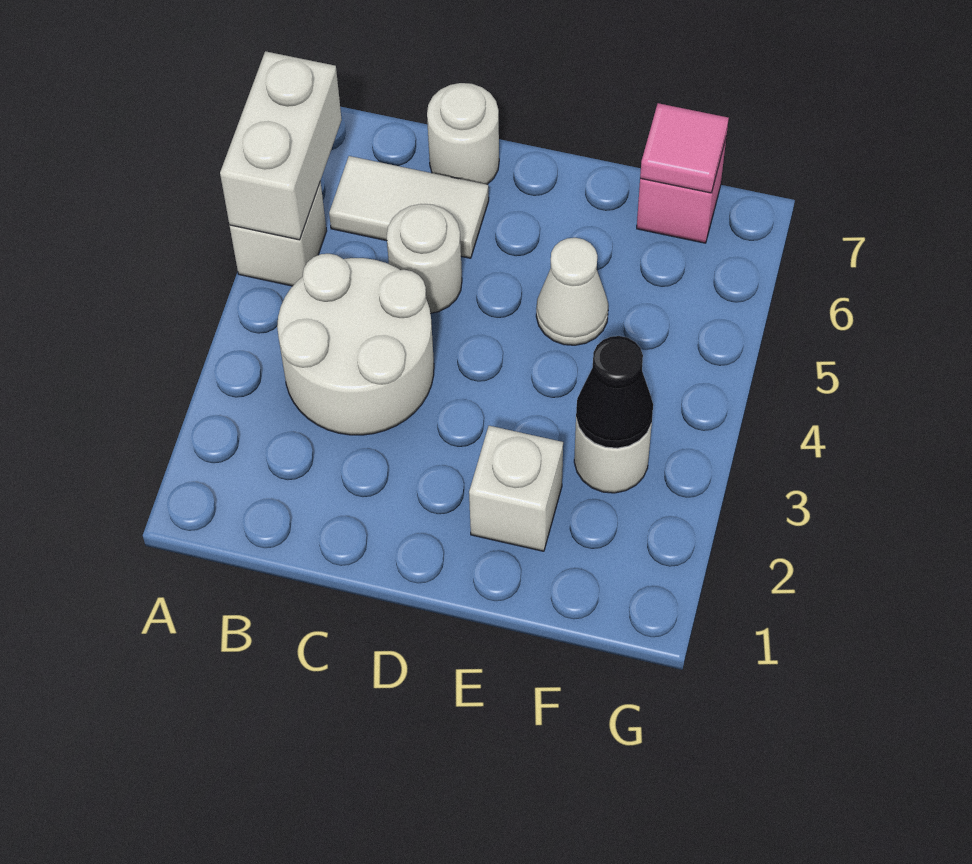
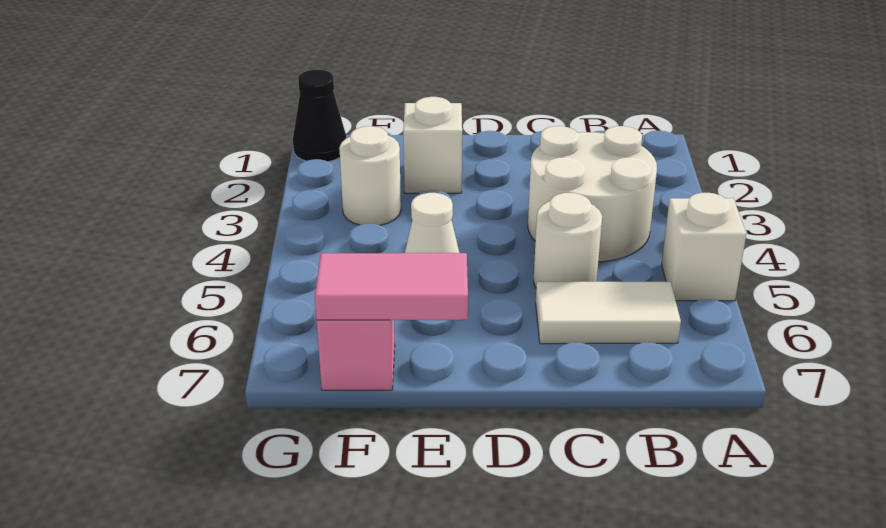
white brick A5:A6 level 2 -> none
white round brick C7 level 1 -> none
black cone F3 level 2 -> black cone G1 level 1
pink tile F7 level 2 -> pink tile E7:F7 level 2

